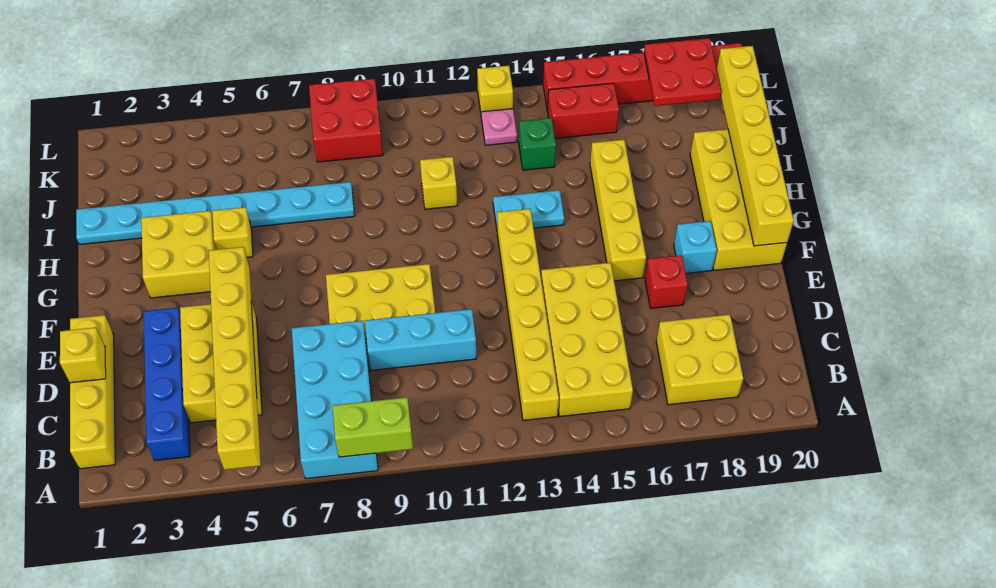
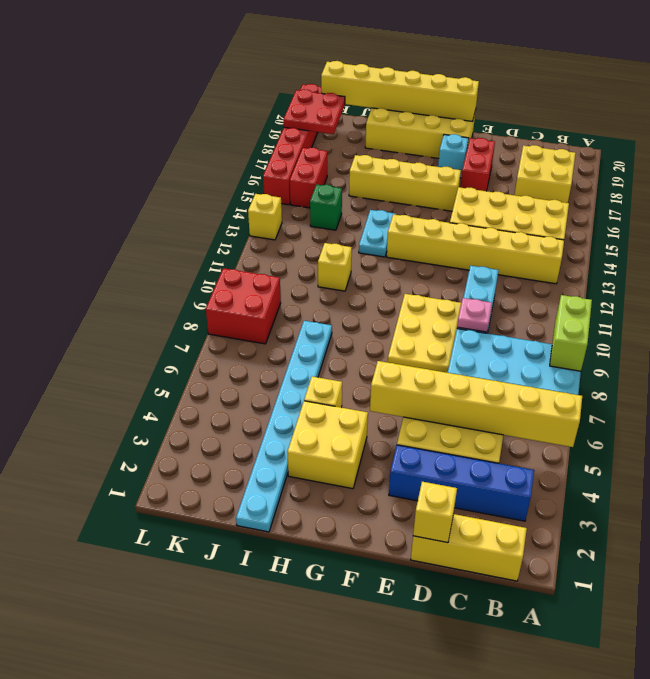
yellow brick B1:E1 level 1 -> yellow brick B1:D1 level 1
red brick E17 level 1 -> red brick E17:E18 level 1
pink plate K13 level 1 -> pink plate D9 level 2

